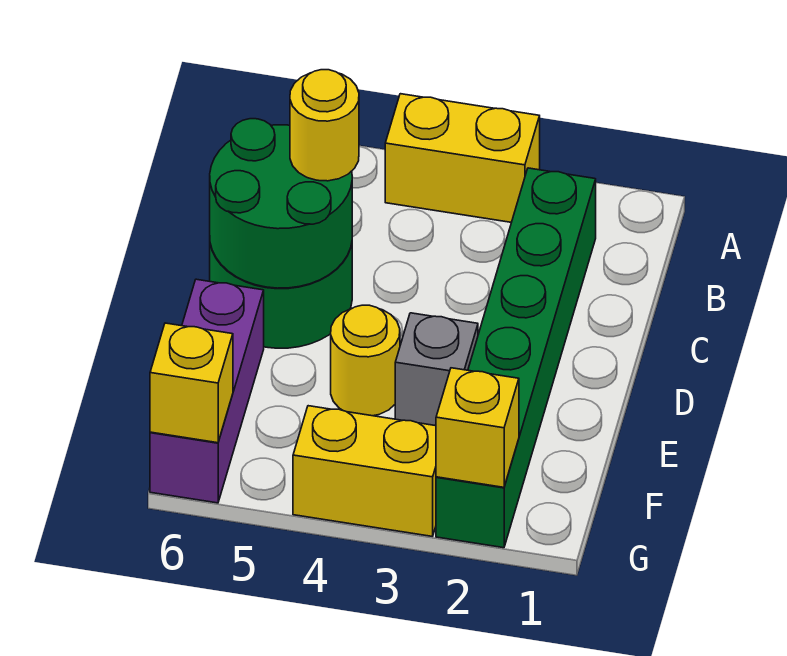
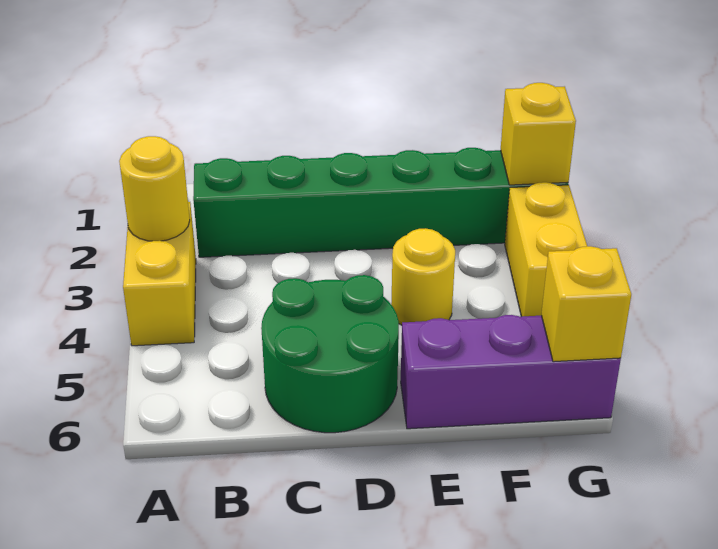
green round brick C5:D6 level 2 -> none
yellow round brick C5 level 3 -> yellow round brick A3 level 2
grey brick E3 level 1 -> none

